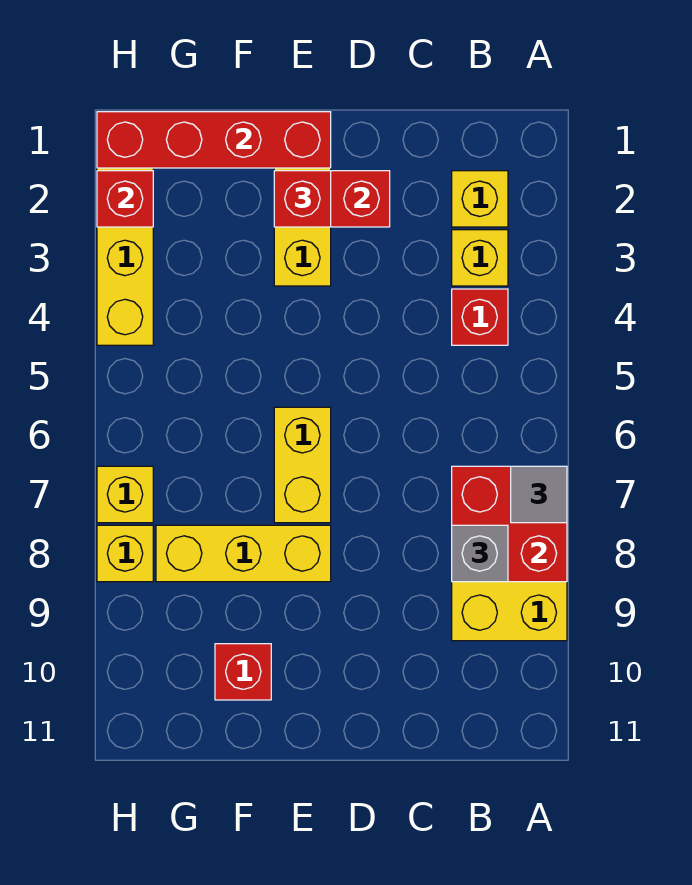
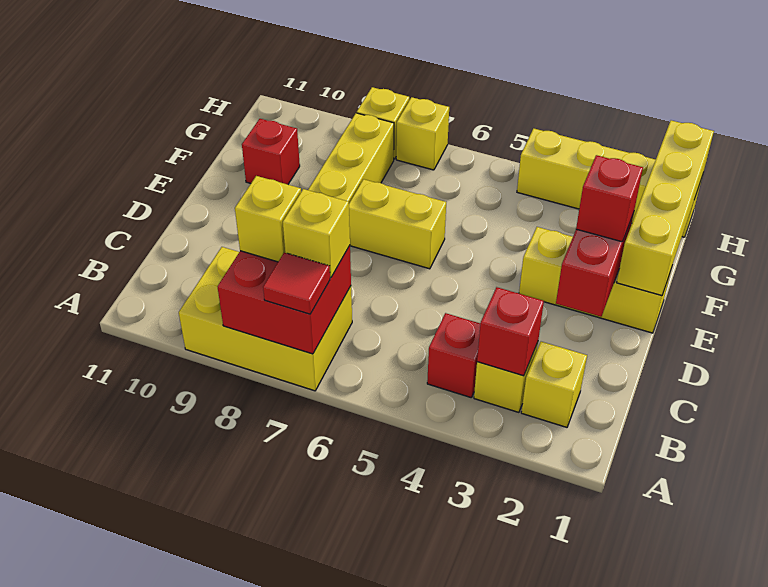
grey tile A7 level 3 -> red tile A7 level 3
none -> yellow brick B7 level 3
grey brick B8 level 3 -> yellow brick B8 level 3
red brick E1:H1 level 2 -> yellow brick E1:H1 level 2
red brick H2 level 2 -> red brick B3 level 2

